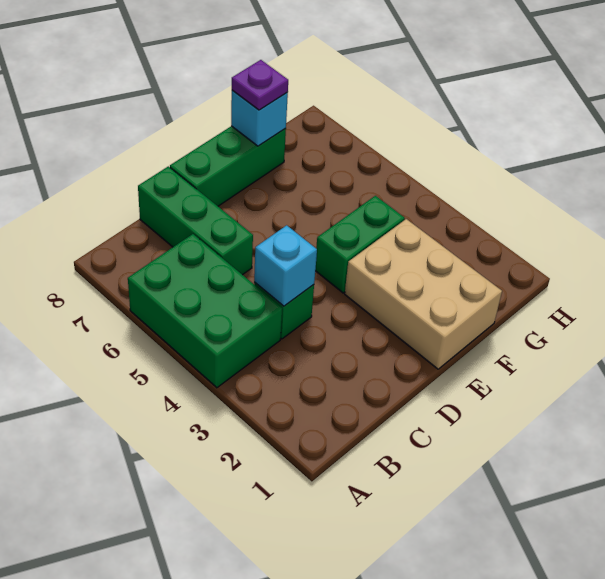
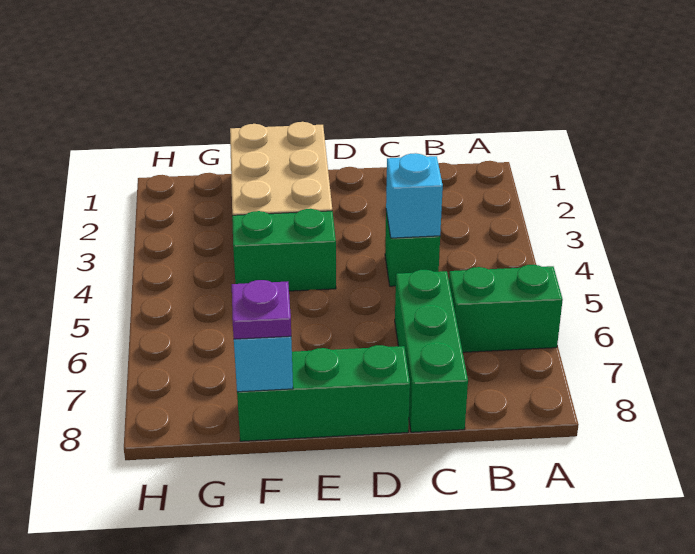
green brick A4:B6 level 1 -> green brick A6:B6 level 1

